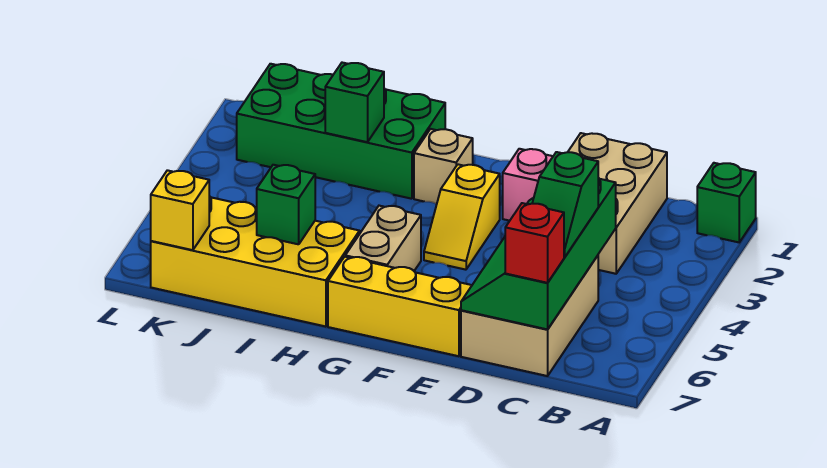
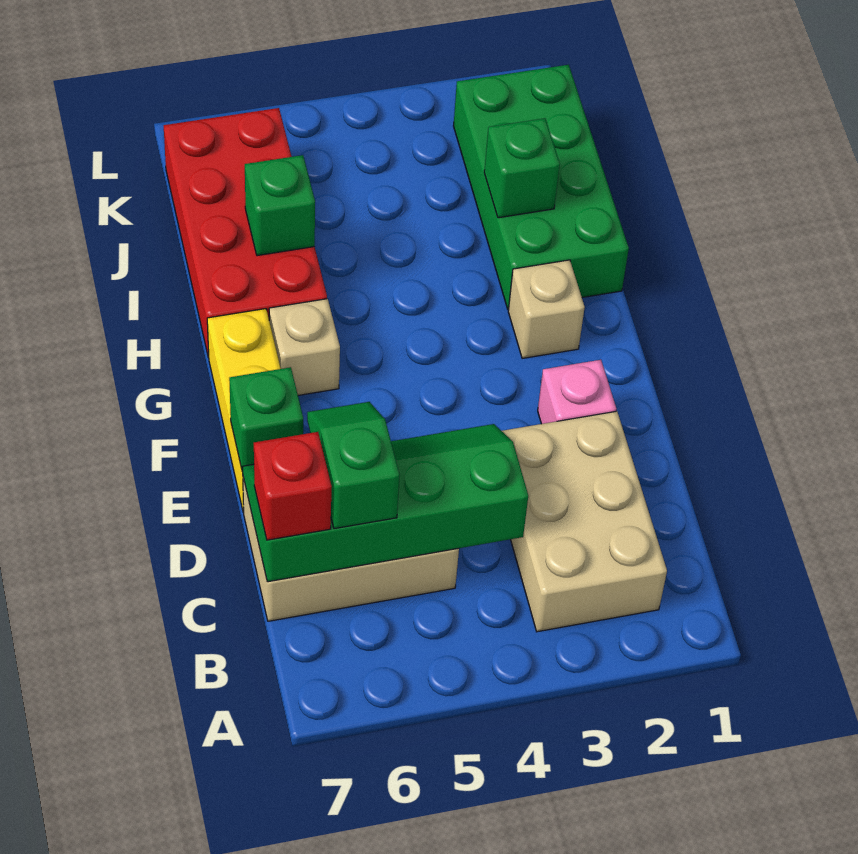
green brick A1 level 1 -> green brick E7 level 2
tan brick C1:D3 level 1 -> tan brick B2:D3 level 1
green slope C5:C6 level 3 top 5 -> green slope C6:D6 level 3 top C
yellow slope F3:F4 level 1 top 3 -> none
tan brick G5:G6 level 1 -> tan brick G6 level 1
yellow brick H6:K7 level 1 -> red brick H6:K7 level 1
yellow brick K7 level 2 -> none

